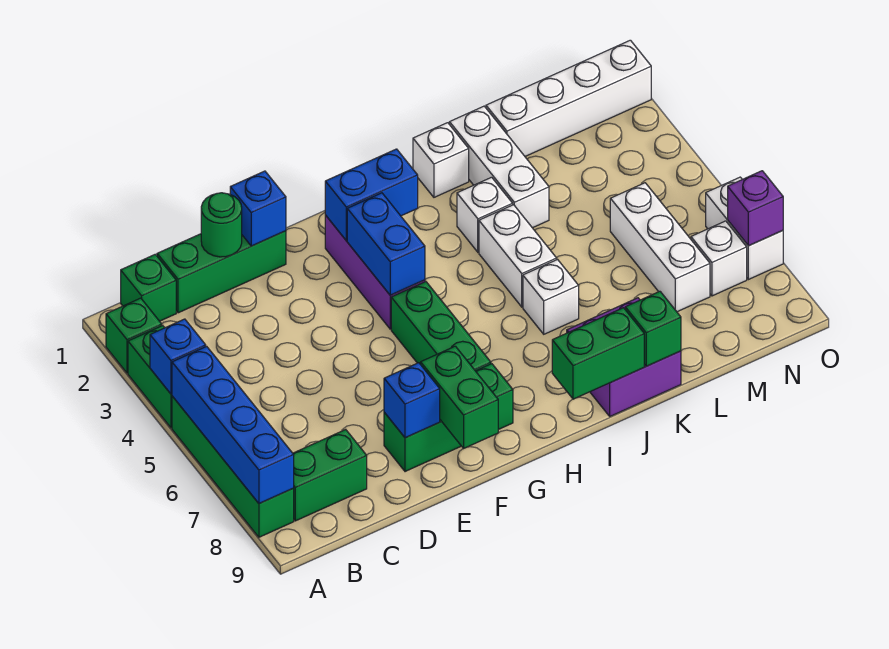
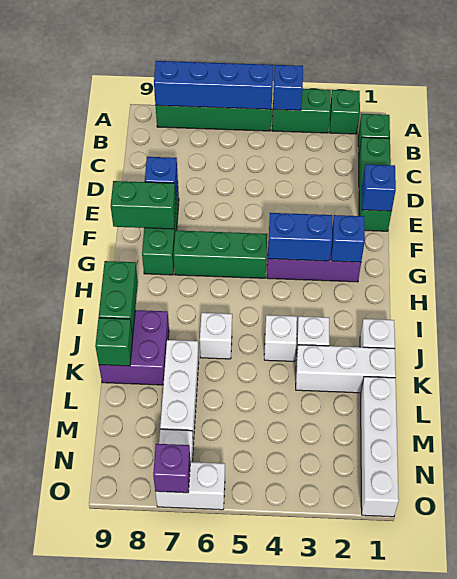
green brick B8:C8 level 1 -> none
green round brick D1 level 2 -> none
blue brick G2:H2 level 2 -> blue brick G2 level 2
white brick J4:J5 level 1 -> white brick J4 level 1
white brick M5:M7 level 1 -> white brick K7:M7 level 1

